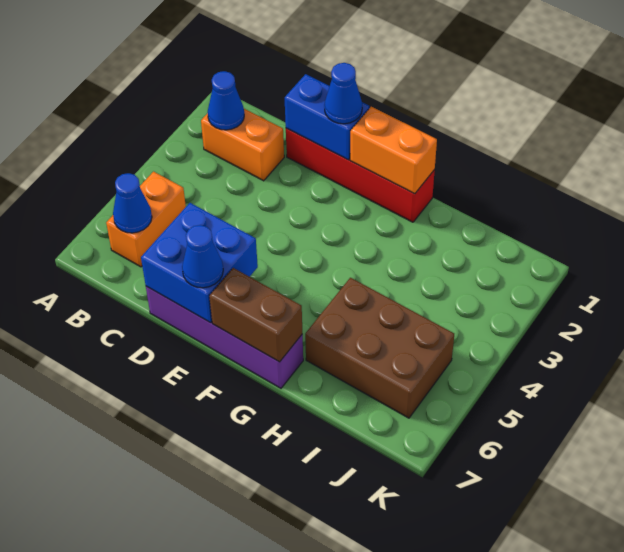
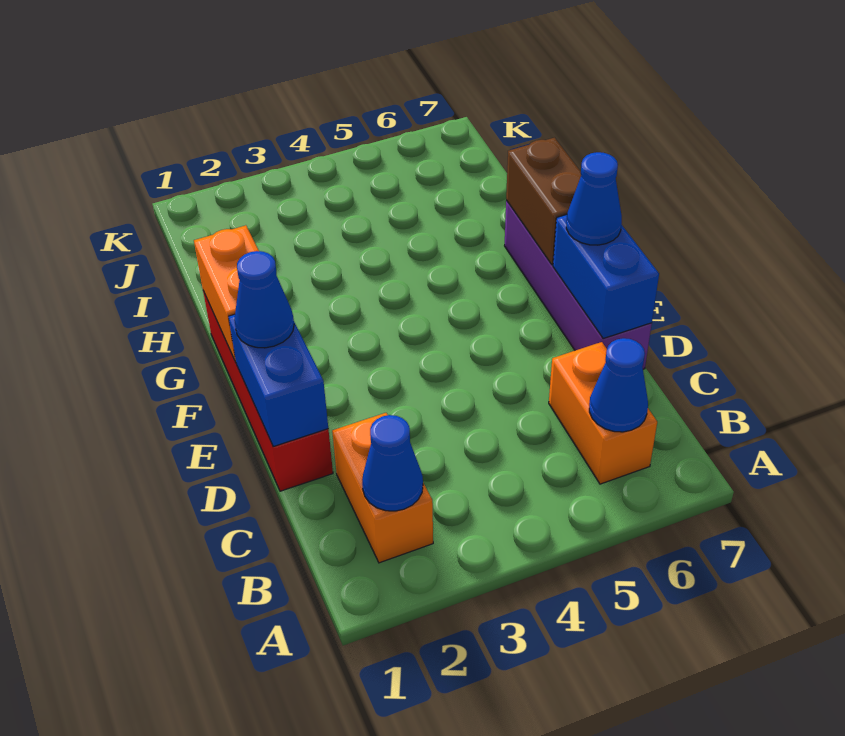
orange brick B5:B6 level 1 -> orange brick B6:C6 level 1
blue brick D6:E7 level 2 -> blue brick D7:E7 level 2
brown brick H5:J6 level 1 -> none

